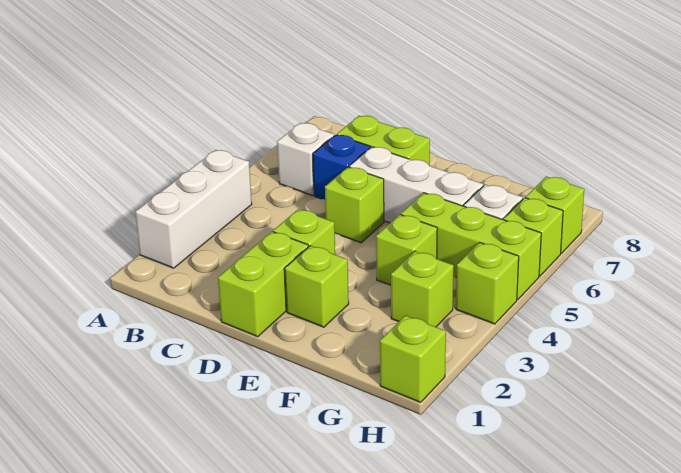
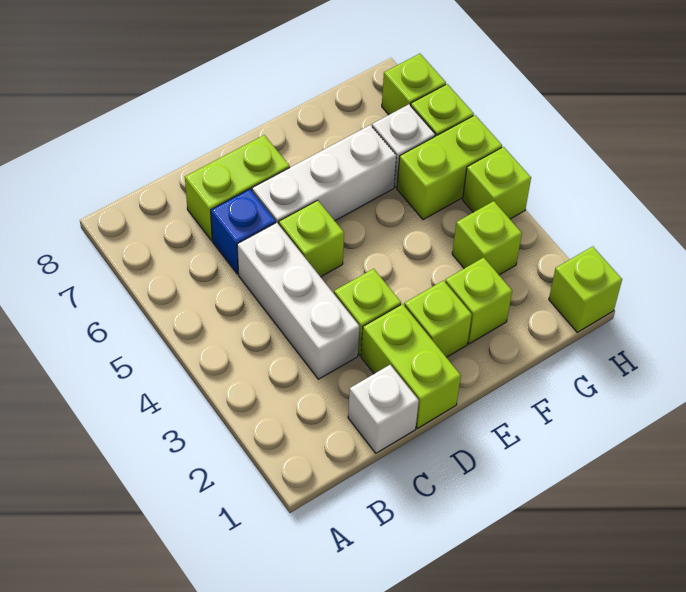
white brick A2:A4 level 1 -> white brick C3:C5 level 1
white brick B6 level 1 -> white brick C1 level 1
lime brick F4 level 1 -> lime brick F2 level 1
lime brick F5:H5 level 1 -> lime brick G5:H5 level 1

